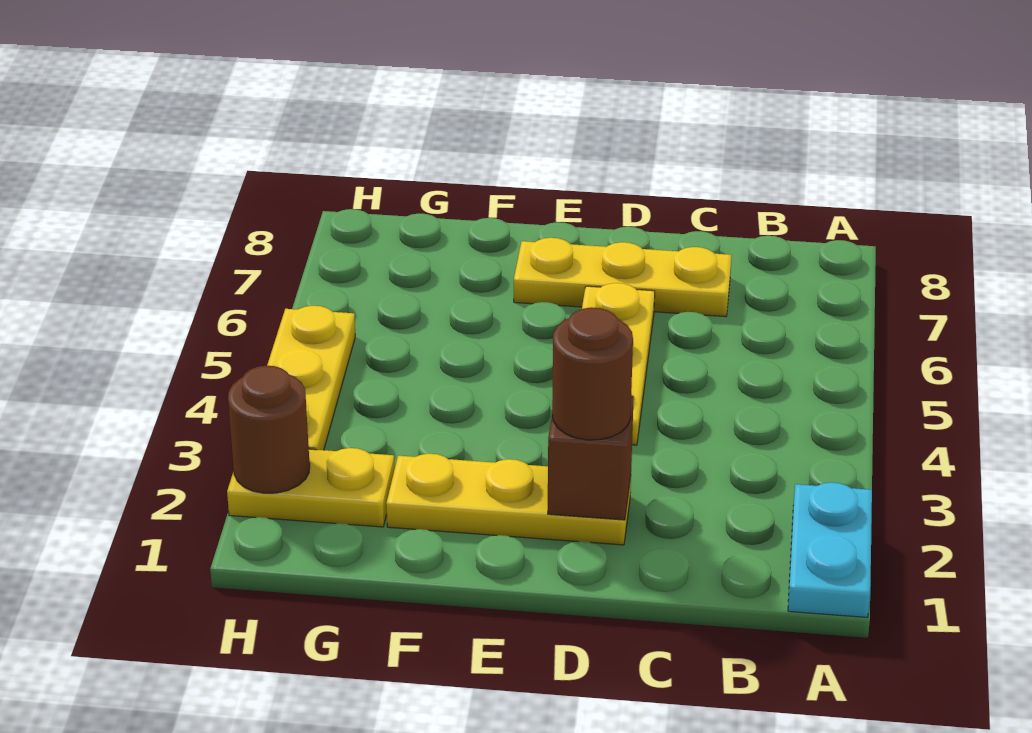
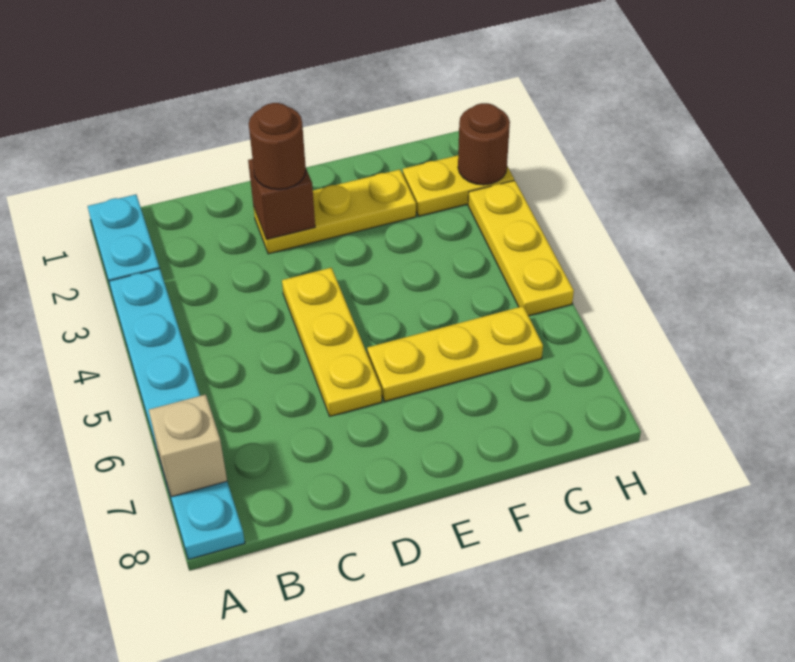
none -> cyan plate A3:A8 level 1
none -> tan brick A7 level 2
yellow plate C7:E7 level 1 -> yellow plate E6:G6 level 1

